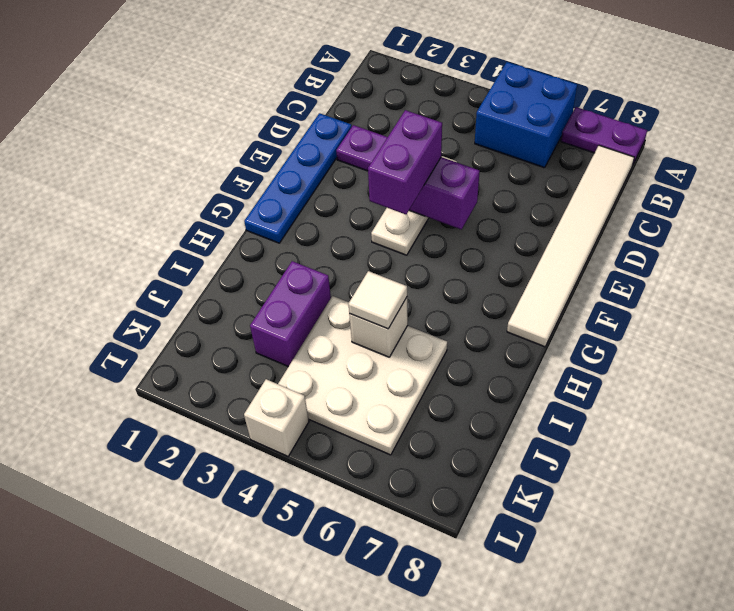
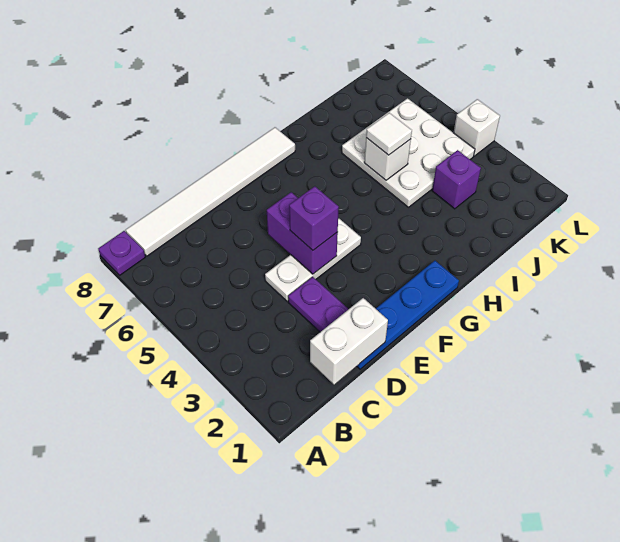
blue brick A5:B6 level 1 -> none
purple plate A7:A8 level 1 -> purple plate A8 level 1
none -> white brick C1:D1 level 2
purple brick E4:F4 level 3 -> purple brick E4 level 3
purple brick I3:J3 level 1 -> purple brick J3 level 1

